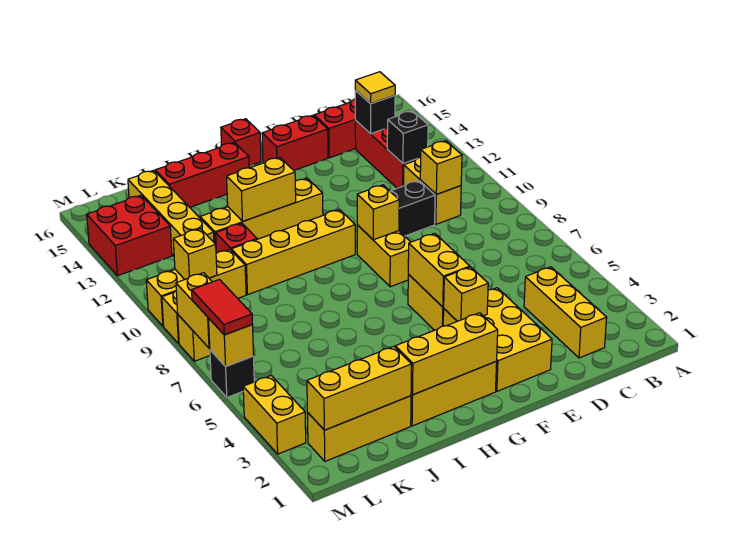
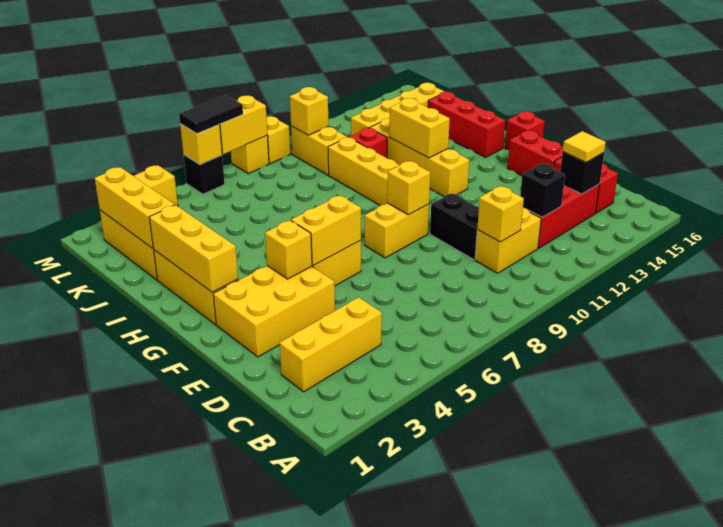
yellow brick K10:M10 level 1 -> yellow brick K10:L10 level 1
red brick L13:M14 level 1 -> none
red tile M6:M7 level 3 -> black tile M6:M7 level 3

